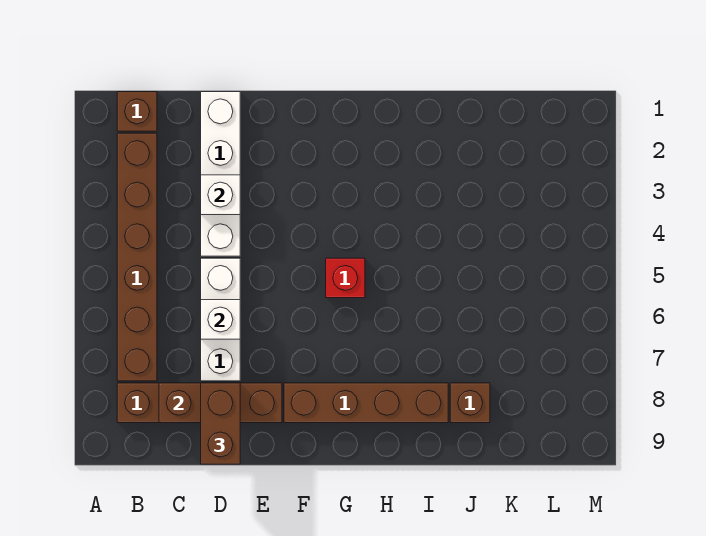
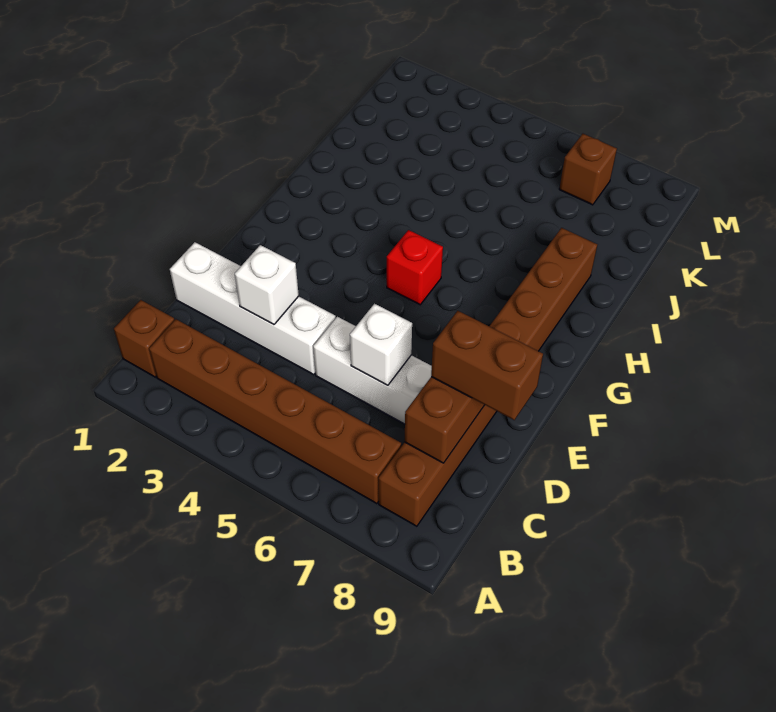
brown brick J8 level 1 -> brown brick L7 level 1

